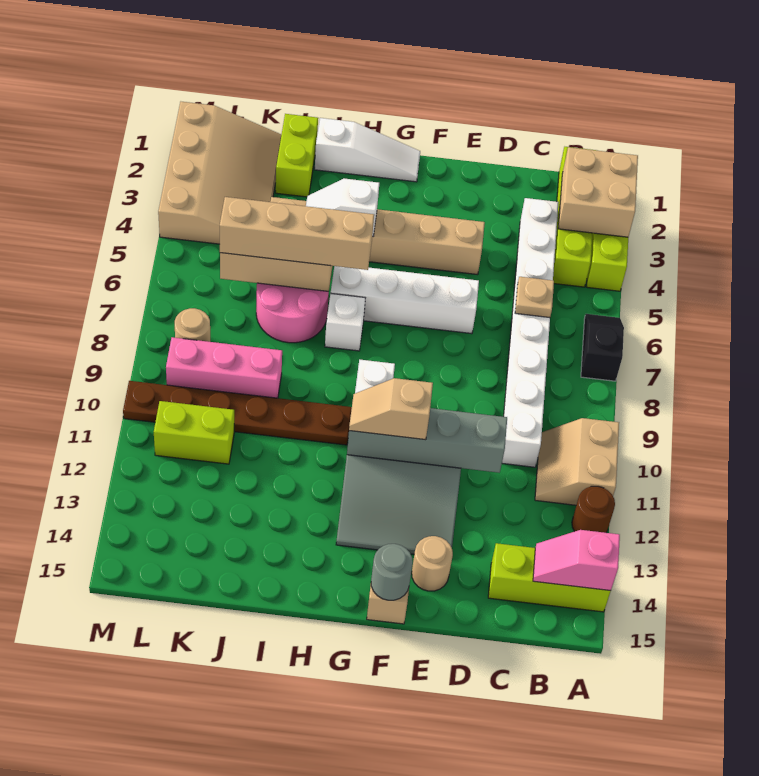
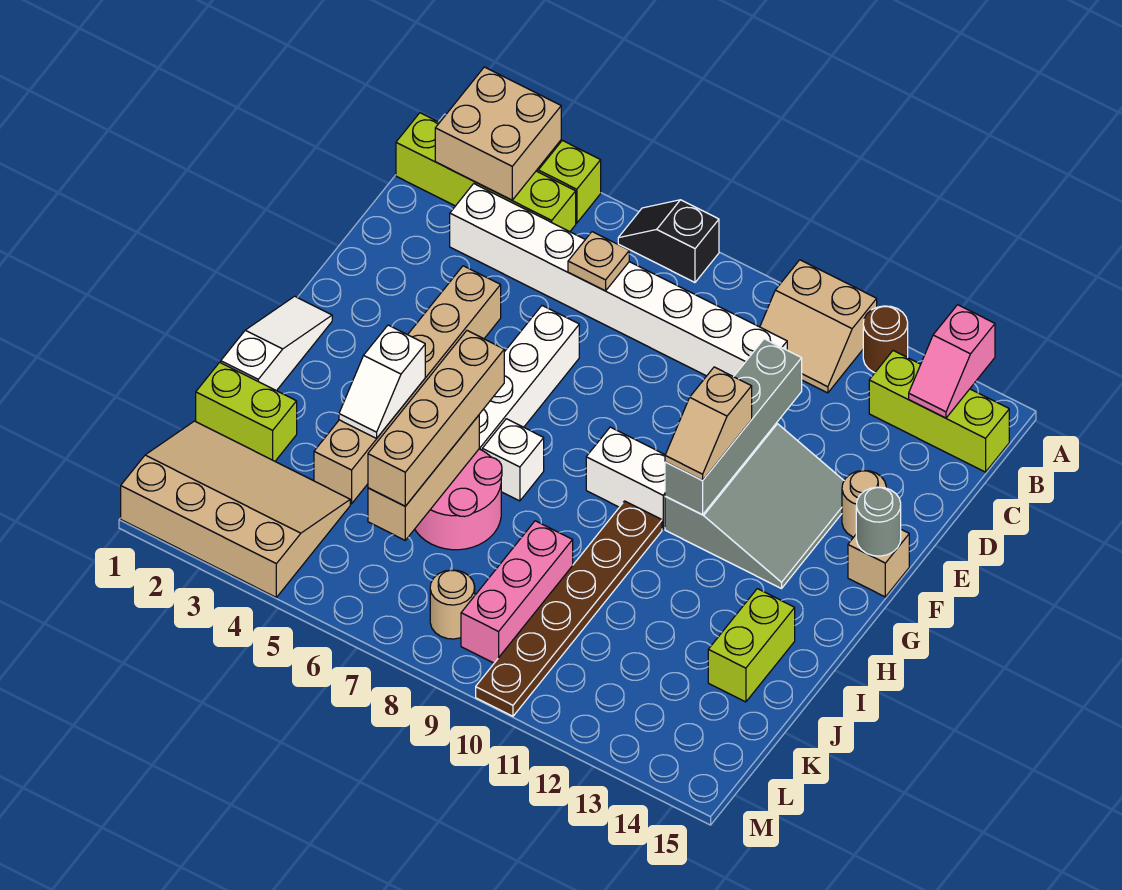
lime brick A14:C14 level 1 -> lime brick B13:B15 level 1
lime brick K11:L11 level 1 -> lime brick I14:J14 level 1

